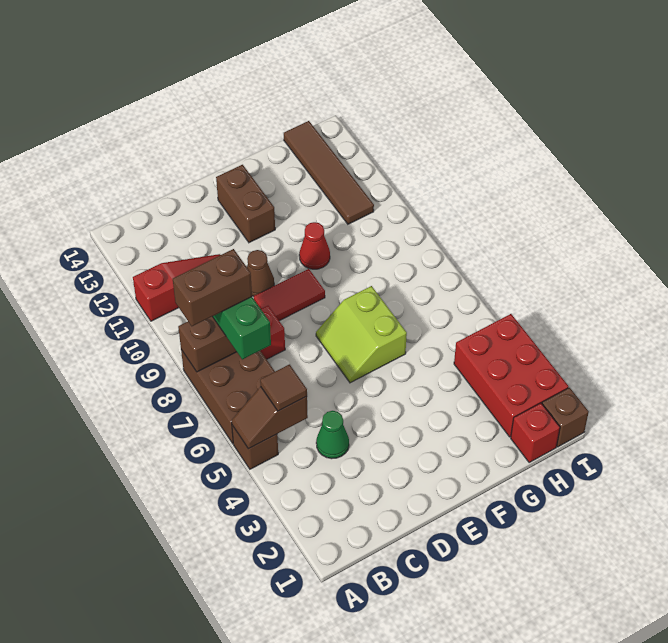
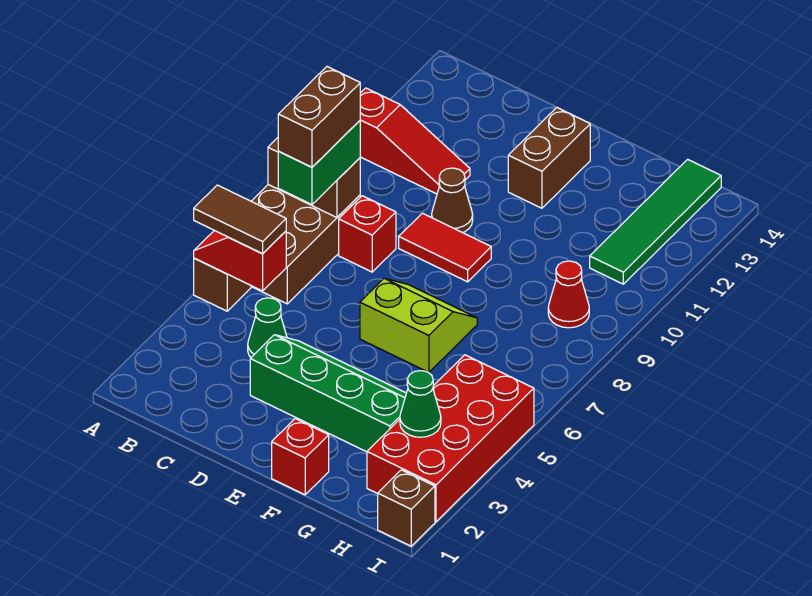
brown slope A5:B5 level 2 top B -> red slope A5:B5 level 2 top B
brown brick A8:B8 level 4 -> brown brick B7:B8 level 4
brown tile B5 level 3 -> brown tile A5:B5 level 3
none -> green slope D3:G4 level 1 top 3
lime slope E6:F7 level 1 top F -> lime slope E6:F7 level 1 top 6
red cone F10 level 1 -> red cone H9 level 1
red brick H1 level 1 -> red brick F1 level 1
red brick H2:I4 level 1 -> red brick H2:I5 level 1
none -> green cone H3 level 2
brown tile H11:H14 level 1 -> green tile H11:H14 level 1

